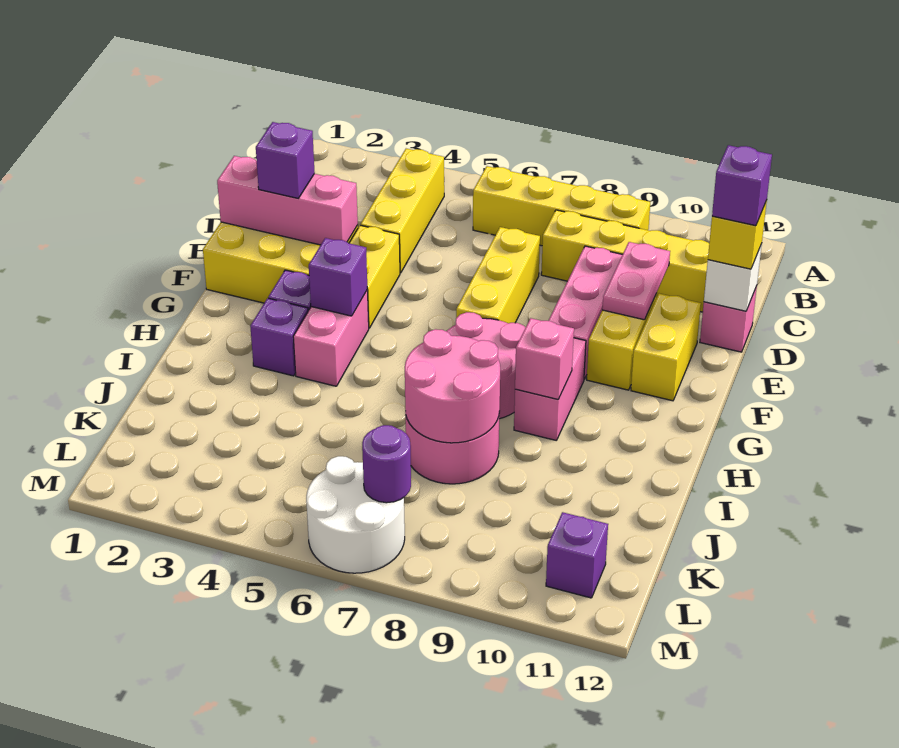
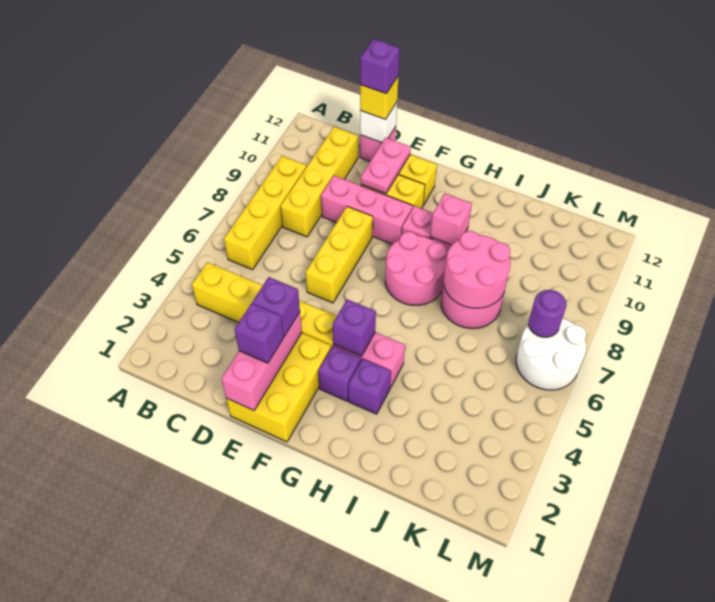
yellow brick D7:F7 level 1 -> yellow brick E6:E8 level 1
pink plate D10:E10 level 2 -> pink plate E10:E11 level 2
purple brick L11 level 1 -> purple brick E3 level 3

